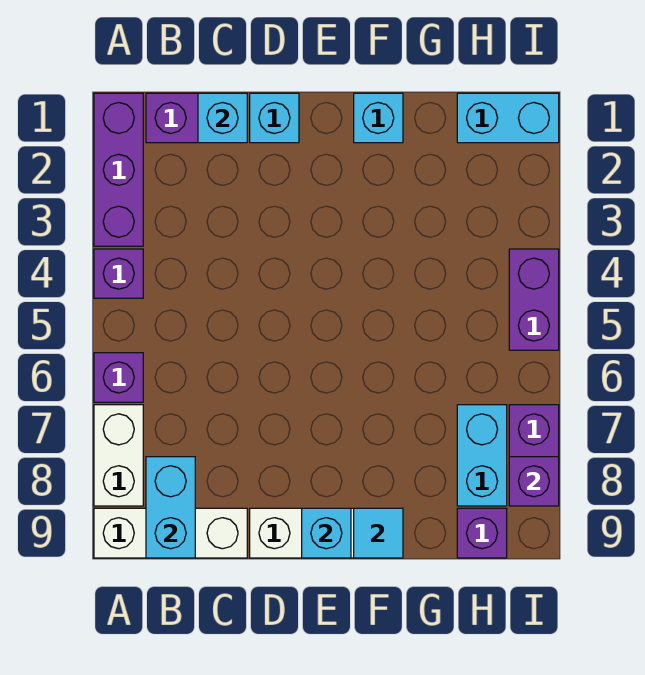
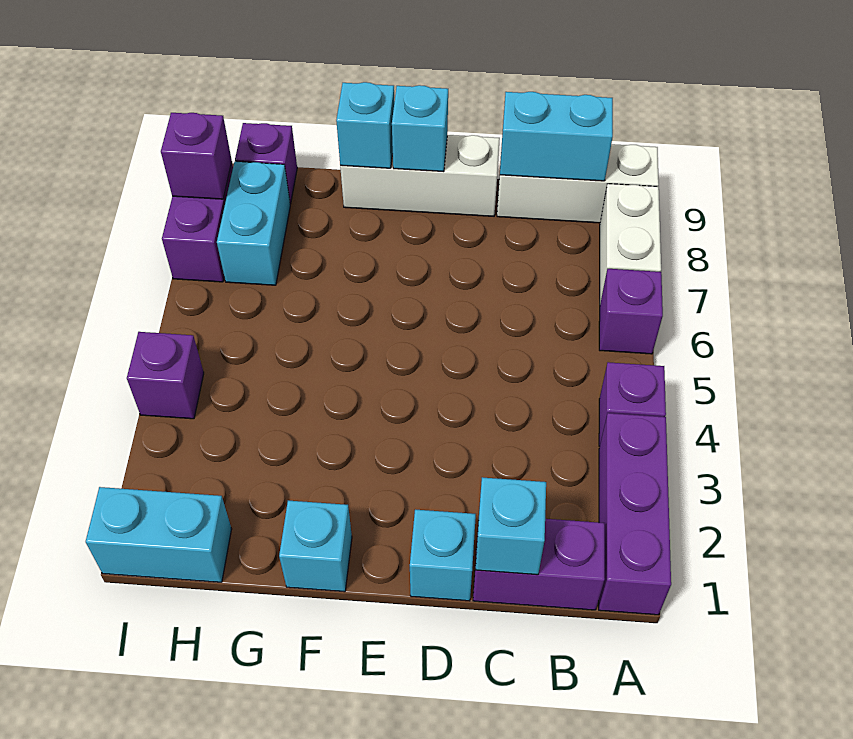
cyan brick B8:B9 level 2 -> cyan brick B9:C9 level 2
cyan tile F9 level 2 -> cyan brick F9 level 2
purple brick I4:I5 level 1 -> purple brick I4 level 1

